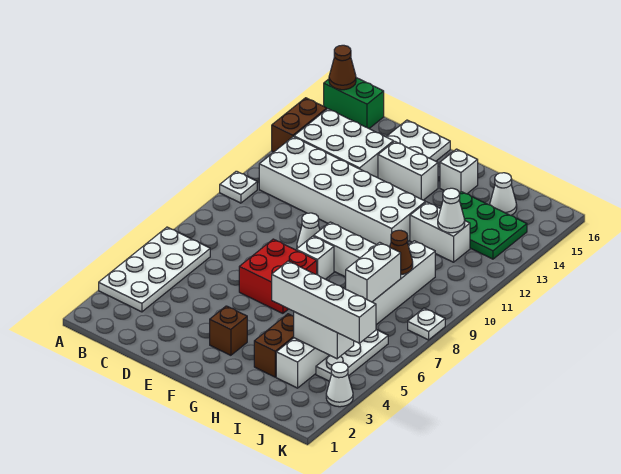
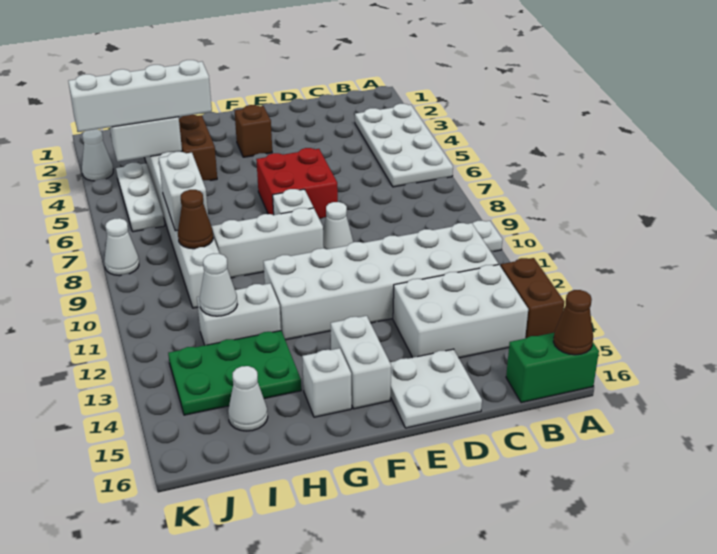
white brick E14:F14 level 1 -> white brick F14:F15 level 1
white plate K8 level 1 -> white cone K8 level 1

